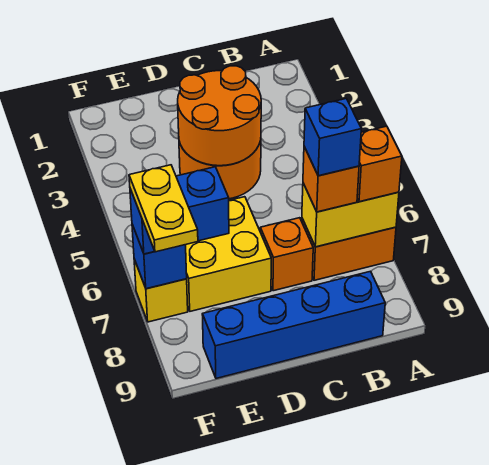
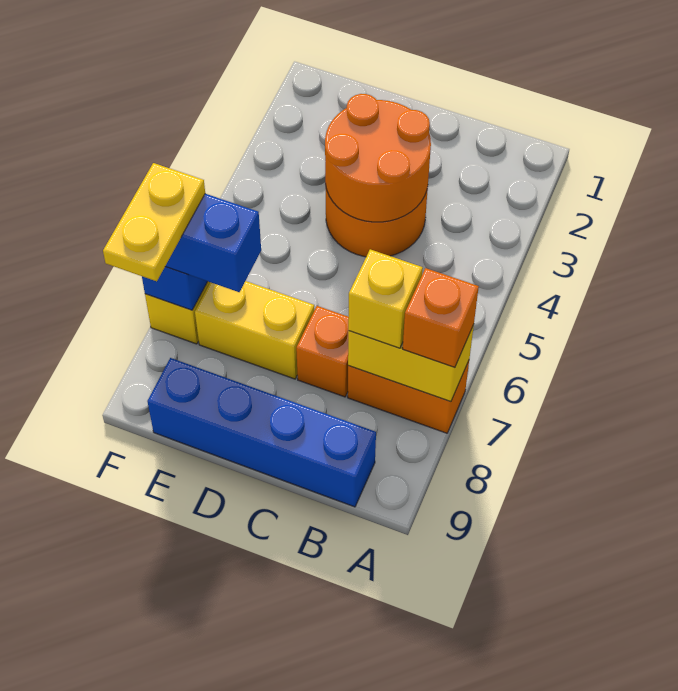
orange brick B7 level 3 -> yellow brick B7 level 3
blue brick B7 level 4 -> none
yellow brick D6:E7 level 1 -> yellow brick D7:E7 level 1

